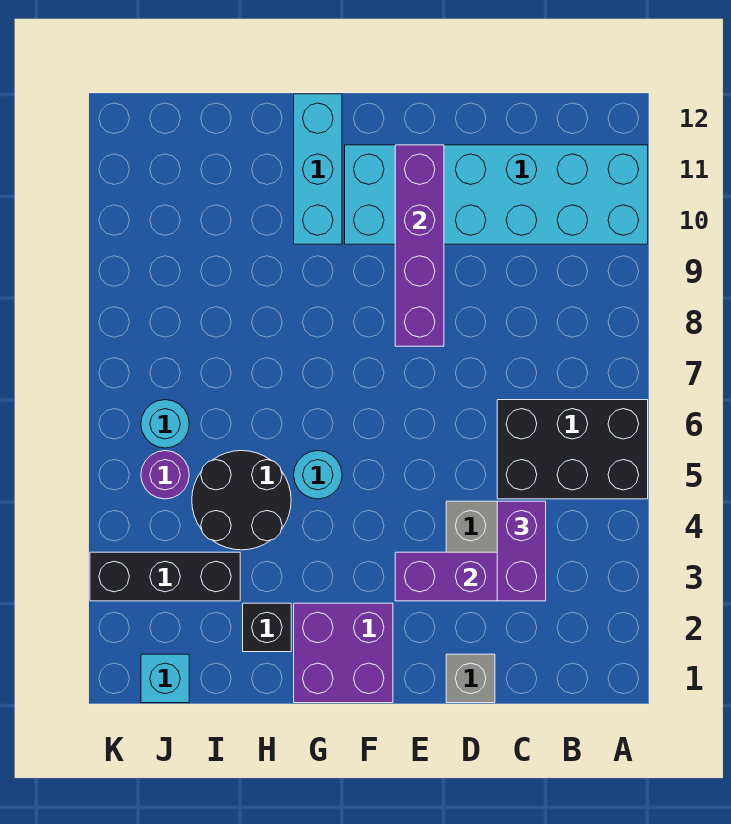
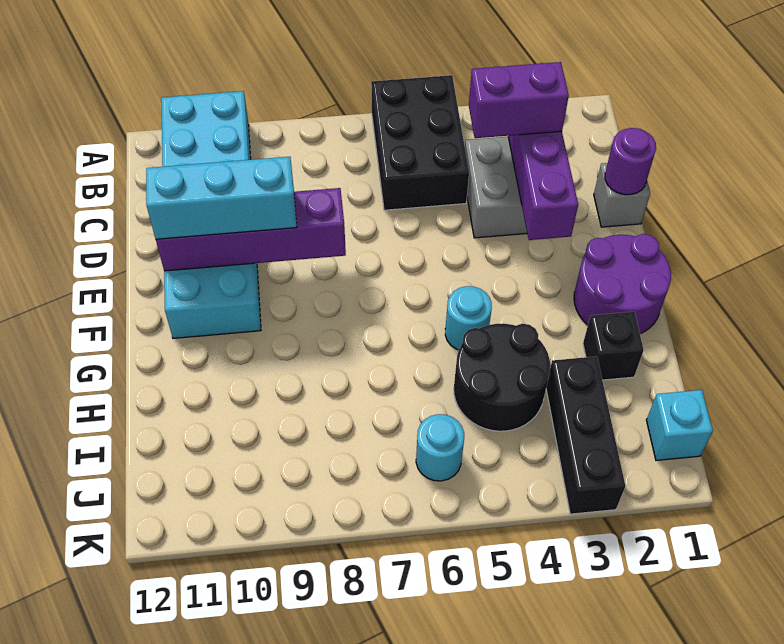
purple brick F1:G2 level 1 -> purple round brick F1:G2 level 1
cyan brick G10:G12 level 1 -> cyan brick E9:E11 level 3
purple round brick J5 level 1 -> purple round brick D1 level 2

